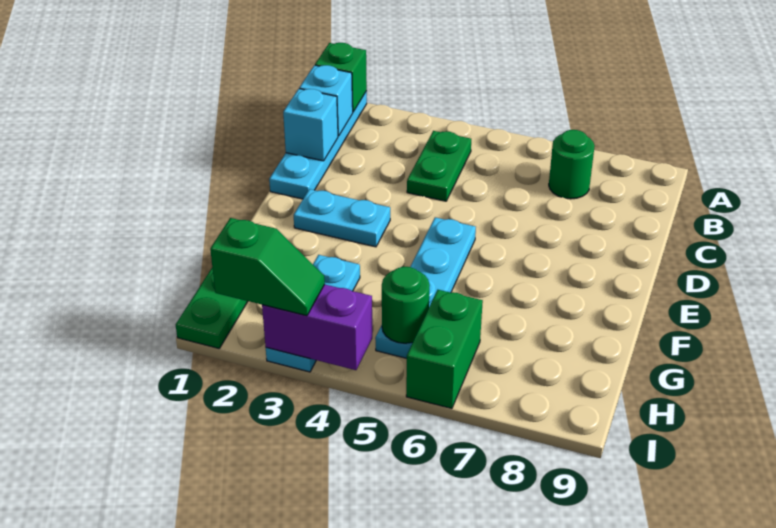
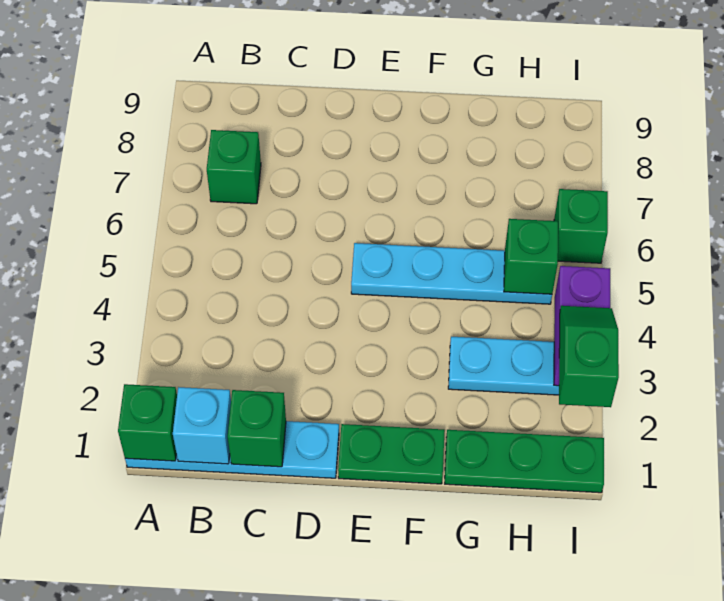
green plate B4:C4 level 1 -> green plate E1:F1 level 1
green round brick B7 level 1 -> green brick B7 level 1
cyan brick C1 level 2 -> green brick C1 level 2
cyan plate E2:E3 level 1 -> none
green round brick H5 level 2 -> green brick H5 level 2
green brick H6:I6 level 1 -> green brick I6 level 1

